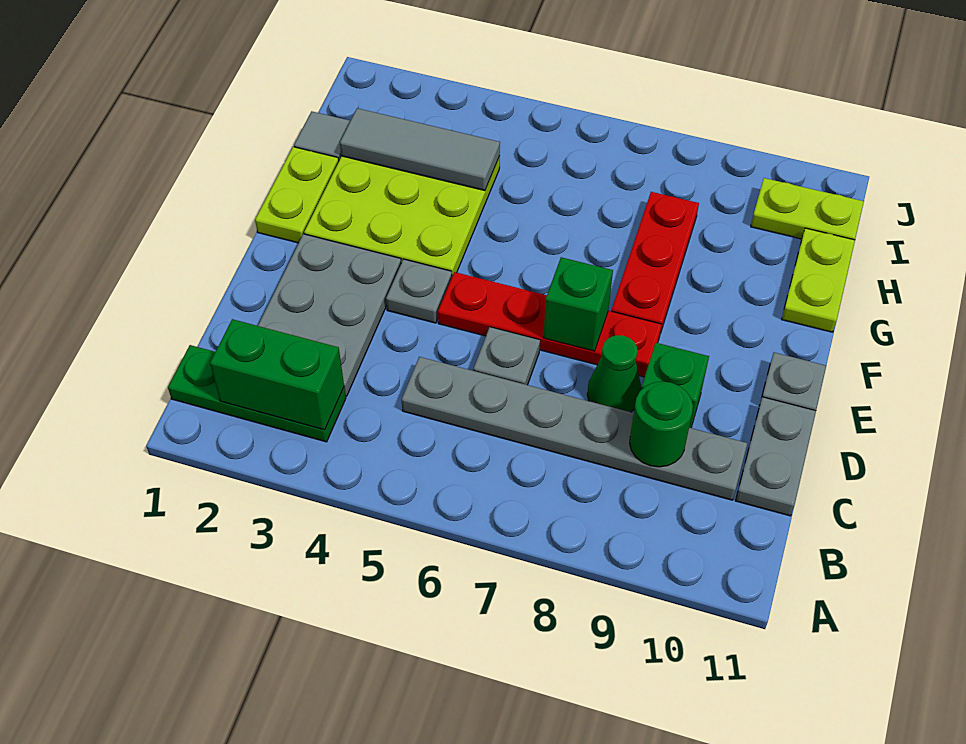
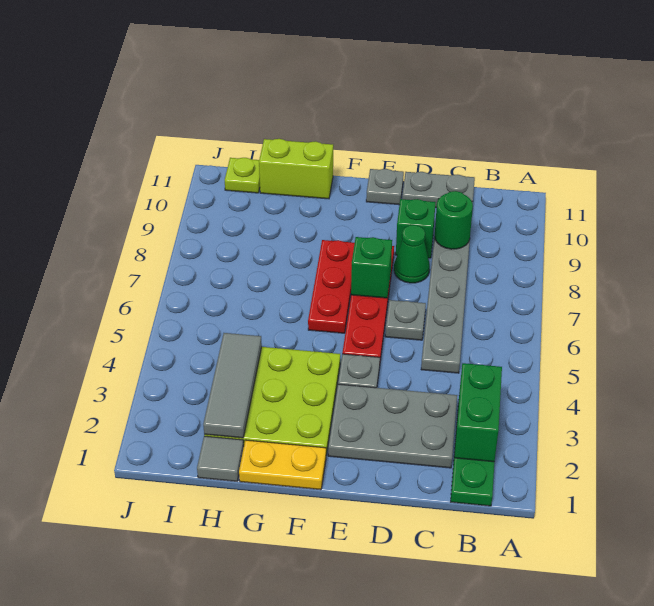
lime plate F1:G1 level 1 -> yellow plate F1:G1 level 1
red plate F8:H8 level 1 -> red plate F6:F8 level 1
lime plate G11:H11 level 1 -> lime brick G11:H11 level 1
lime plate I10:I11 level 1 -> lime plate I11 level 1

